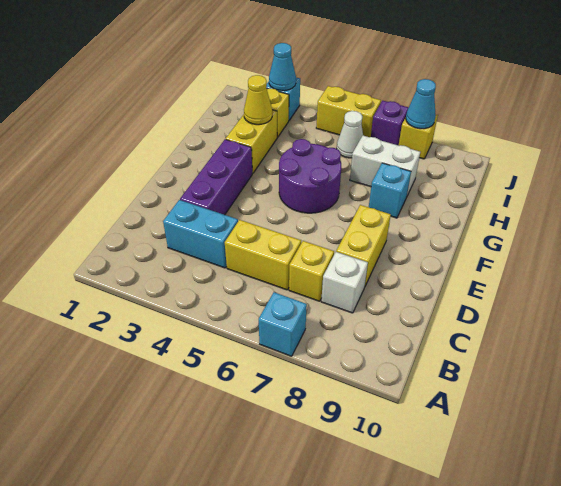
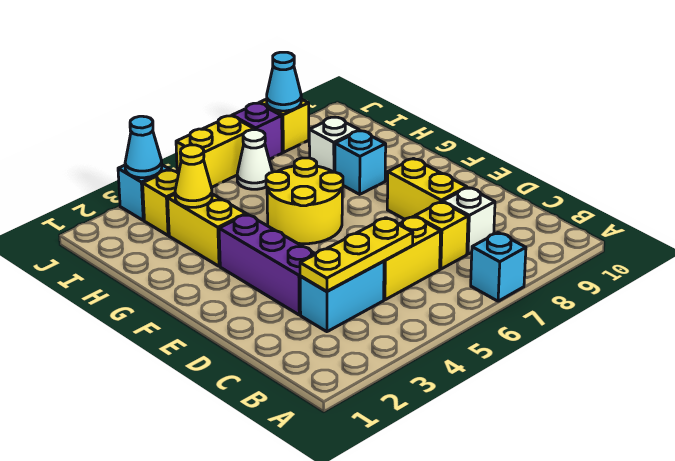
none -> yellow plate C3:C5 level 2
purple round brick F5:G6 level 1 -> yellow round brick F5:G6 level 1
white brick H7:H8 level 1 -> white brick H8 level 1

